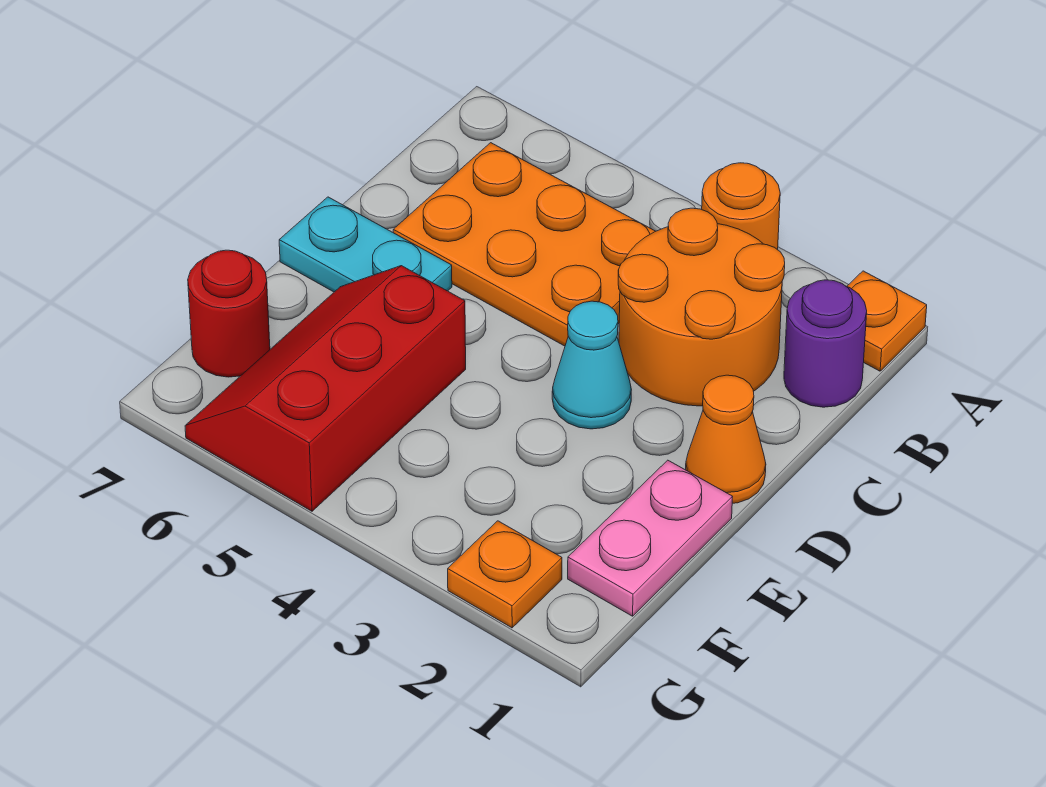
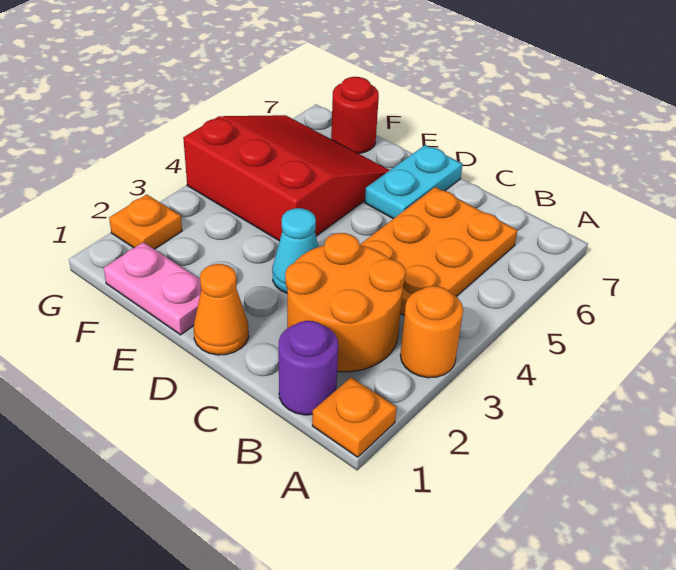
red slope E5:G6 level 1 top 5 -> red slope E4:G6 level 1 top 4

